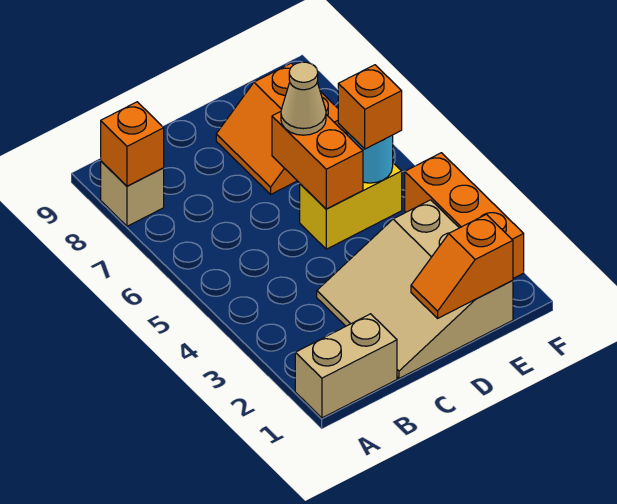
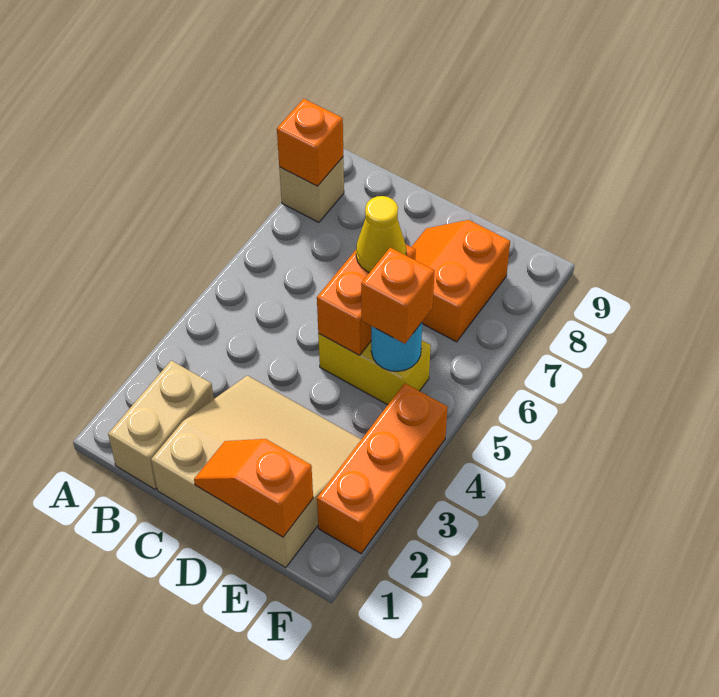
tan brick A1:B1 level 1 -> tan brick B1:B2 level 1
tan slope C1:E3 level 1 top E -> tan slope C1:E3 level 1 top 1
tan cone D6 level 3 -> yellow cone D6 level 3

